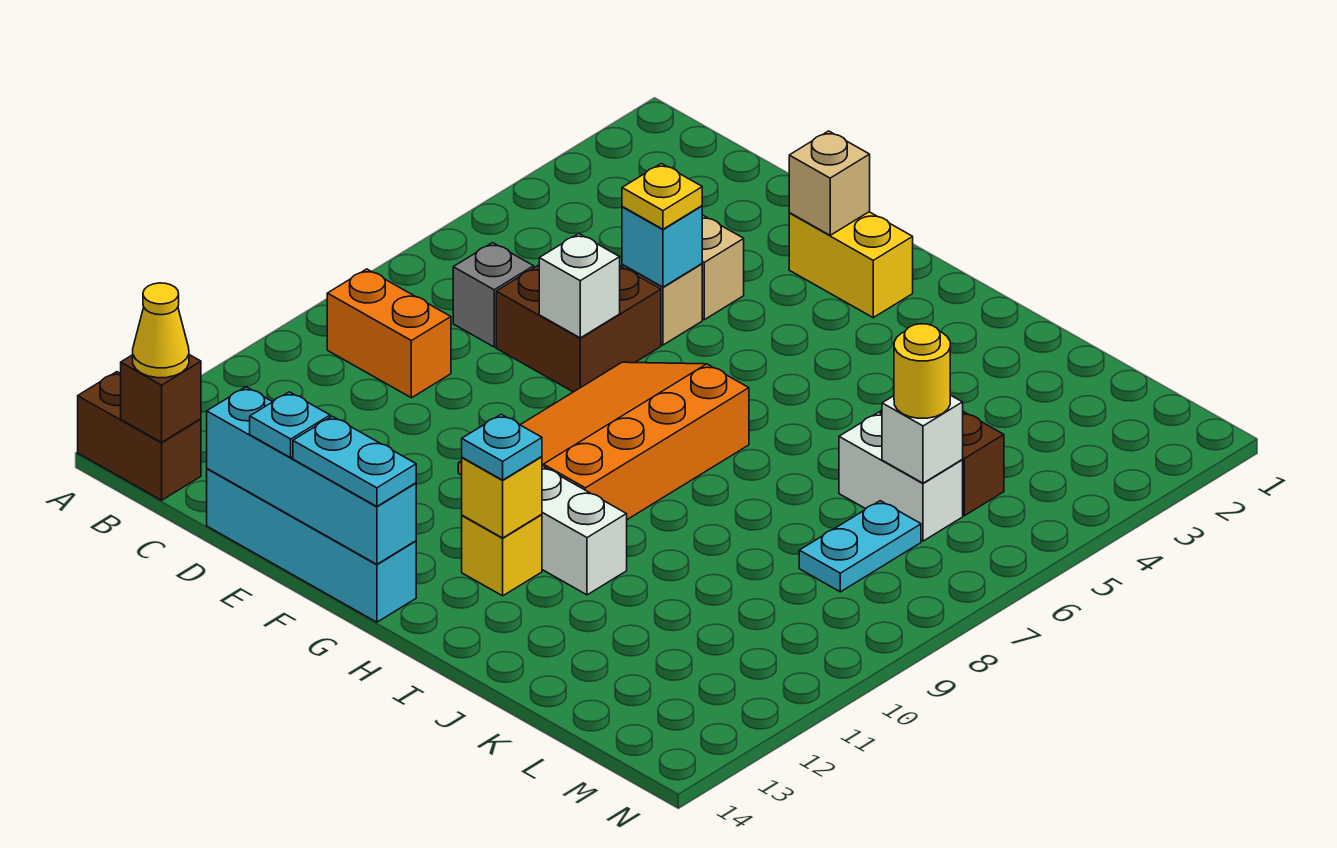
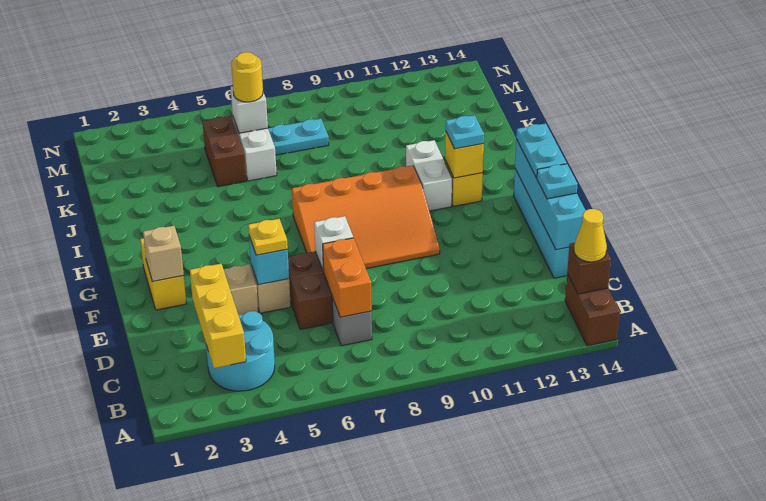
none -> cyan round brick B3:C4 level 1
none -> yellow brick B3:D3 level 2
orange brick B9:C9 level 1 -> orange brick C7:D7 level 2

